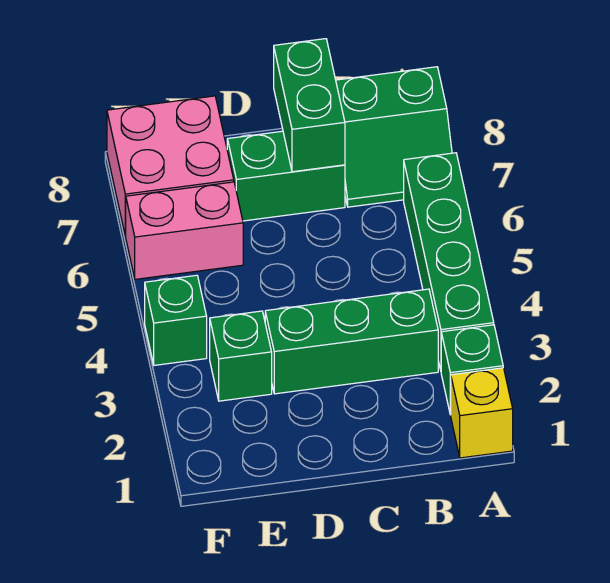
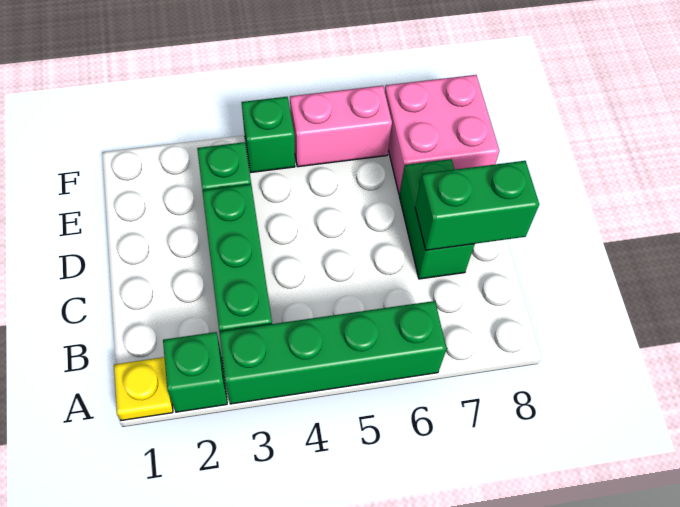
yellow brick A1 level 1 -> yellow plate A1 level 1
green slope A7:B8 level 1 top 8 -> none
pink brick E6:F6 level 1 -> pink brick F5:F6 level 1

